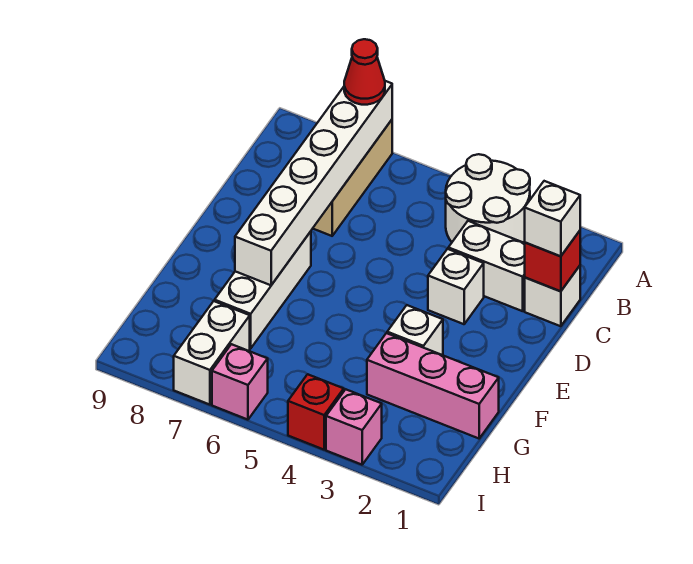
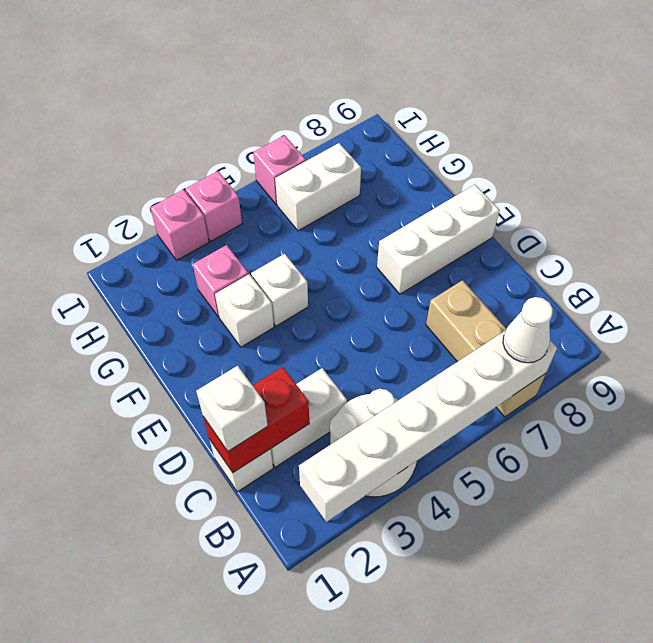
white brick A7:F7 level 2 -> white brick A2:A7 level 2
red cone A7 level 3 -> white cone A7 level 3
red brick C1 level 2 -> red brick C1:C2 level 2
white brick D3 level 1 -> white brick F4 level 1
white brick E7:G7 level 1 -> white brick E7:E9 level 1
pink brick G1:G3 level 1 -> pink brick G3 level 1
white brick H7:I7 level 1 -> white brick H6:H7 level 1
red brick I4 level 1 -> pink brick I4 level 1

